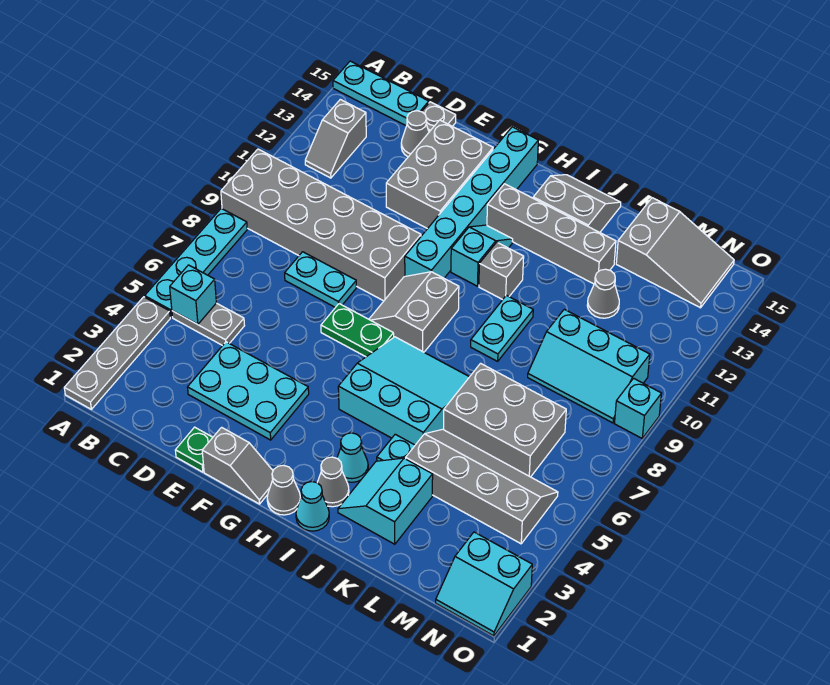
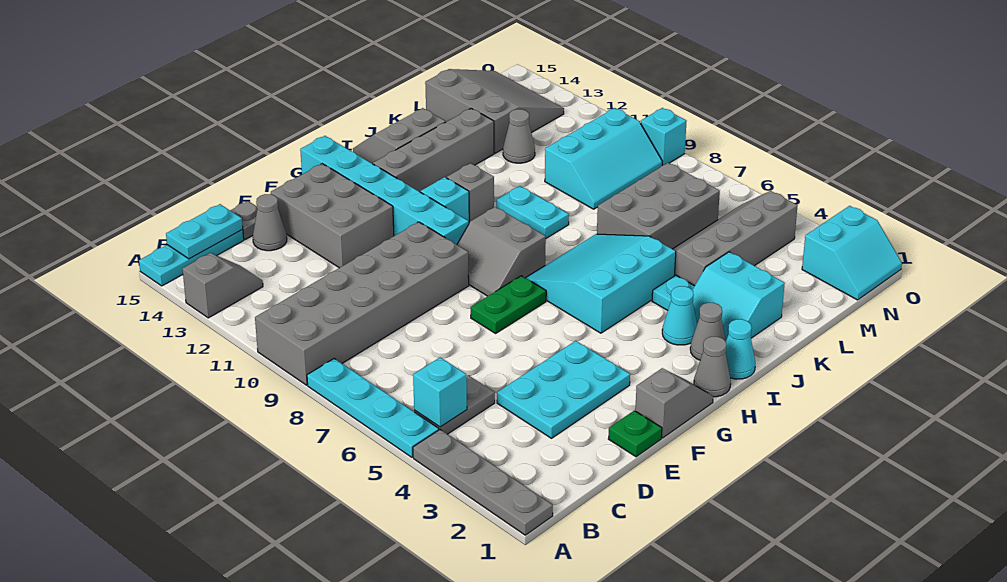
grey slope B12:B13 level 1 top 13 -> grey slope A13:B13 level 1 top A
cyan plate D8:E8 level 1 -> cyan plate B15:C15 level 2
grey slope L14:N15 level 1 top L -> grey slope L13:N15 level 1 top L

